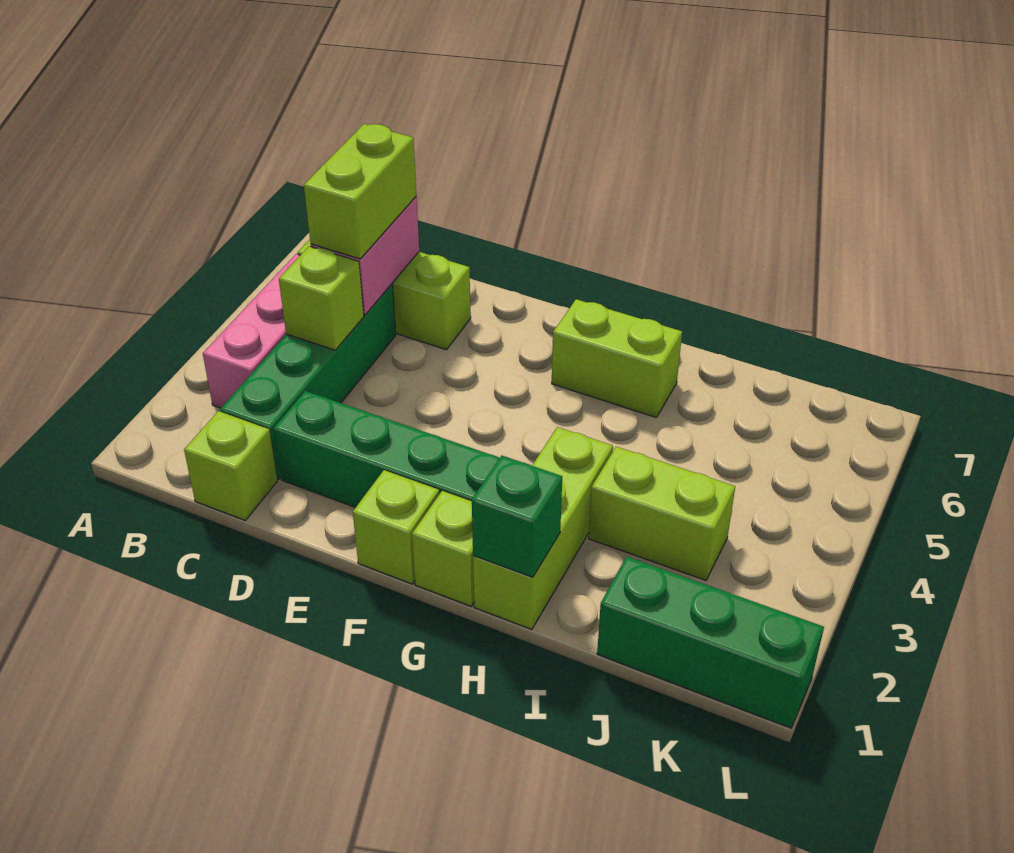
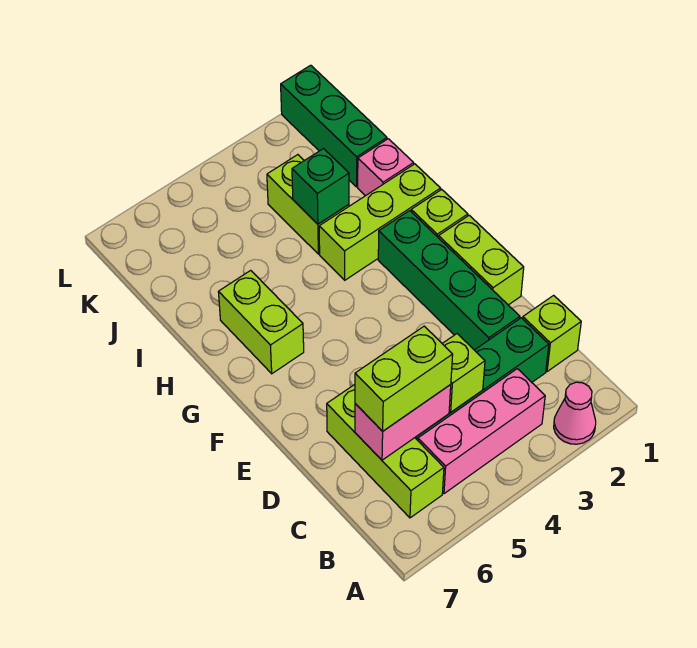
none -> pink cone A2 level 1
lime brick F1 level 1 -> lime brick E1:F1 level 1
green brick H1 level 2 -> green brick I3 level 2
none -> pink brick I1 level 1

